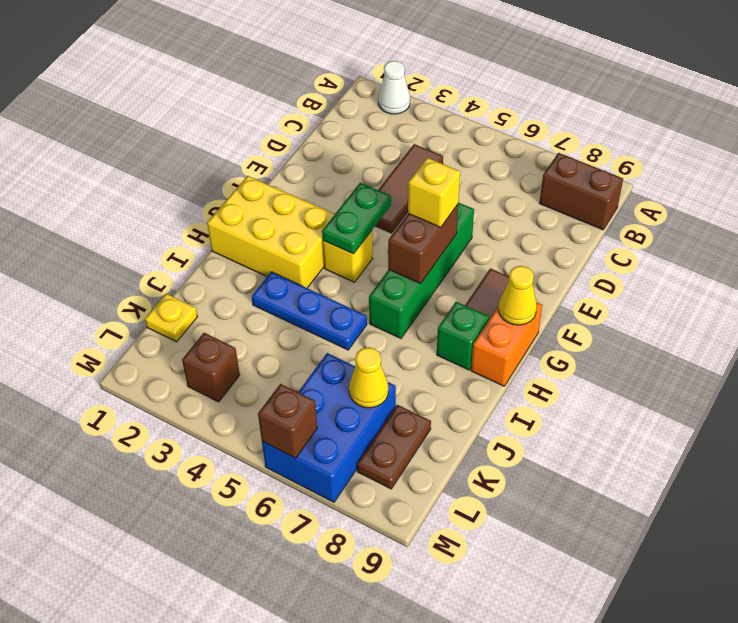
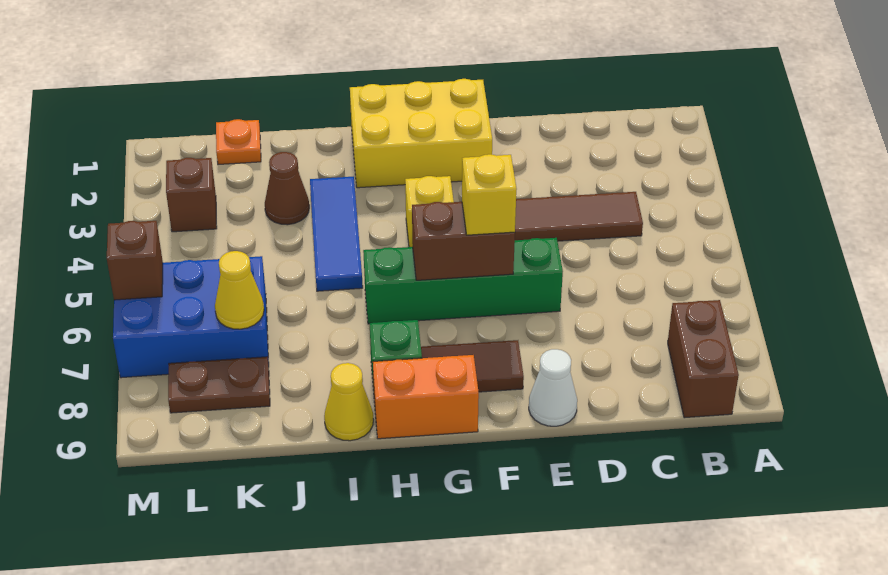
white cone A2 level 1 -> white cone E9 level 1
green plate F4:G4 level 2 -> none
yellow brick G1:H3 level 1 -> yellow brick F1:H2 level 1
yellow cone G9 level 2 -> yellow cone I9 level 1
blue plate I3:I5 level 1 -> blue tile I3:I5 level 1
none -> brown cone J3 level 1
yellow plate K1 level 1 -> orange plate K1 level 1

